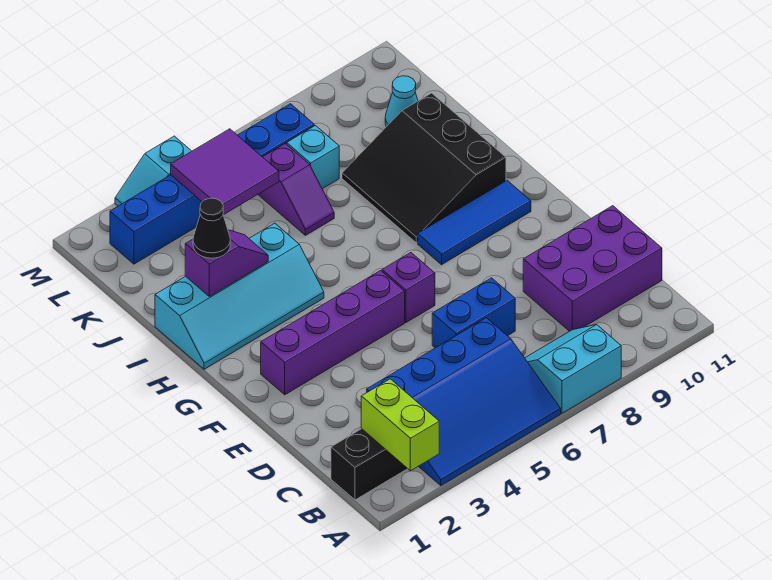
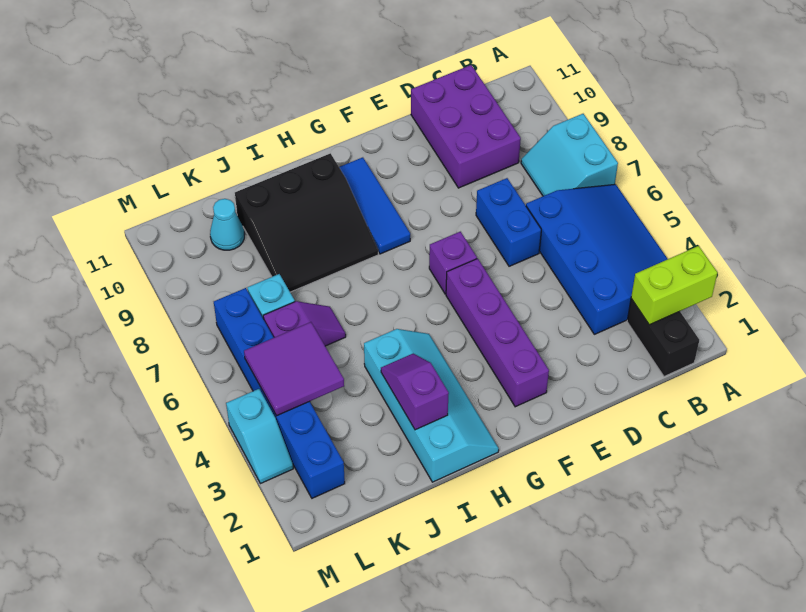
black cone I2 level 3 -> none

